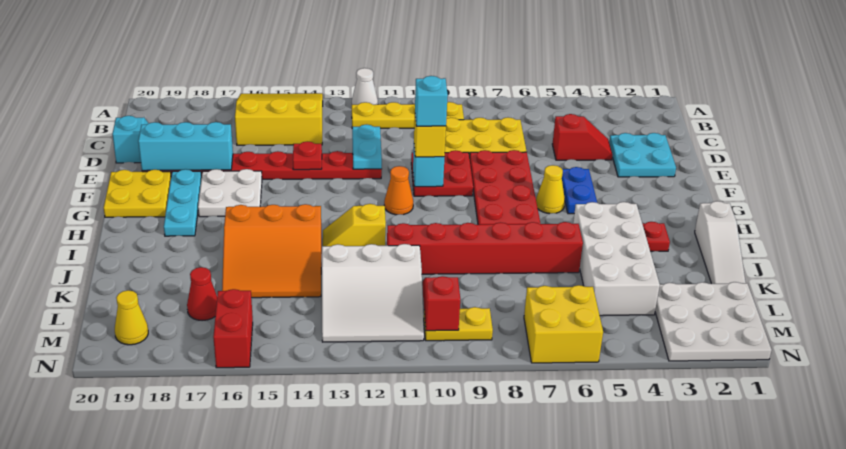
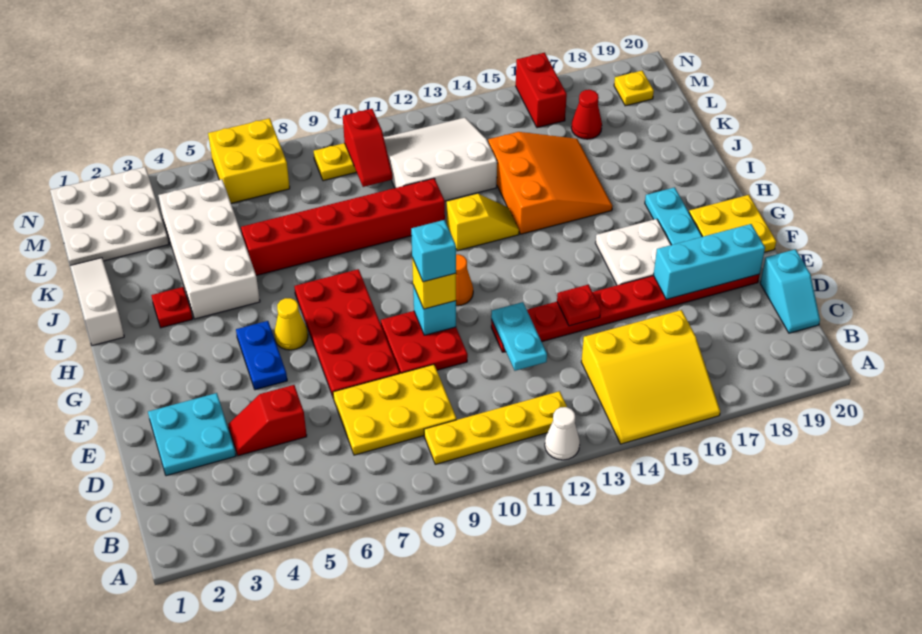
orange slope I14:K16 level 1 top I -> orange slope I14:K16 level 1 top 14
yellow cone M19 level 1 -> yellow plate M19 level 1

